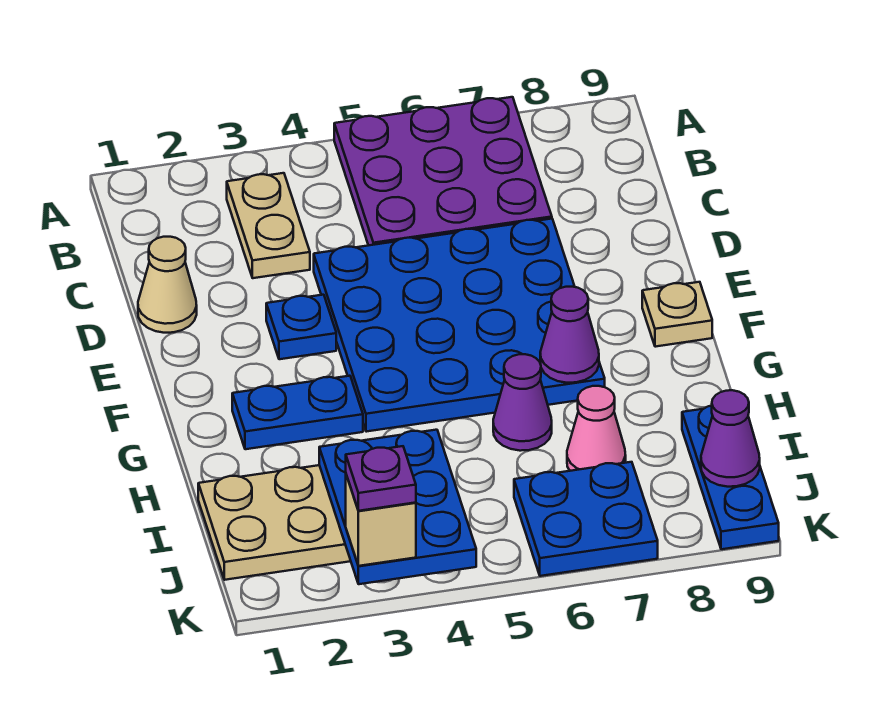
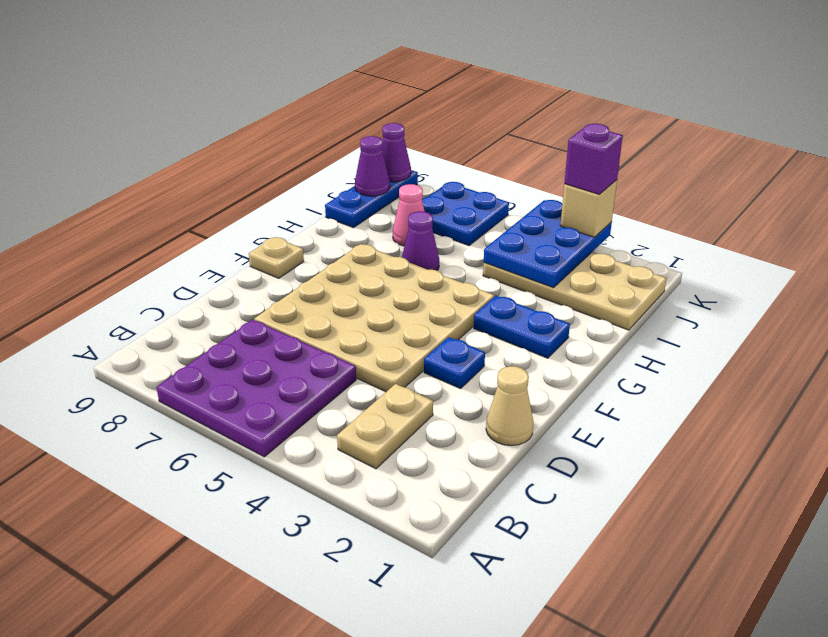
blue plate D4:G7 level 1 -> tan plate D4:G7 level 1
purple cone G7 level 2 -> purple cone K9 level 2
purple plate K3 level 4 -> purple brick K3 level 4

